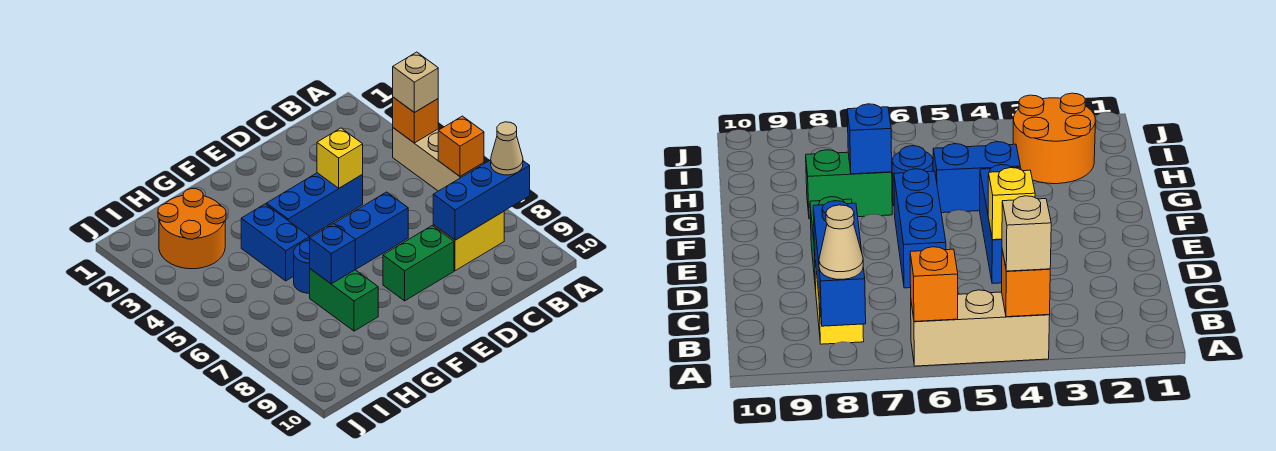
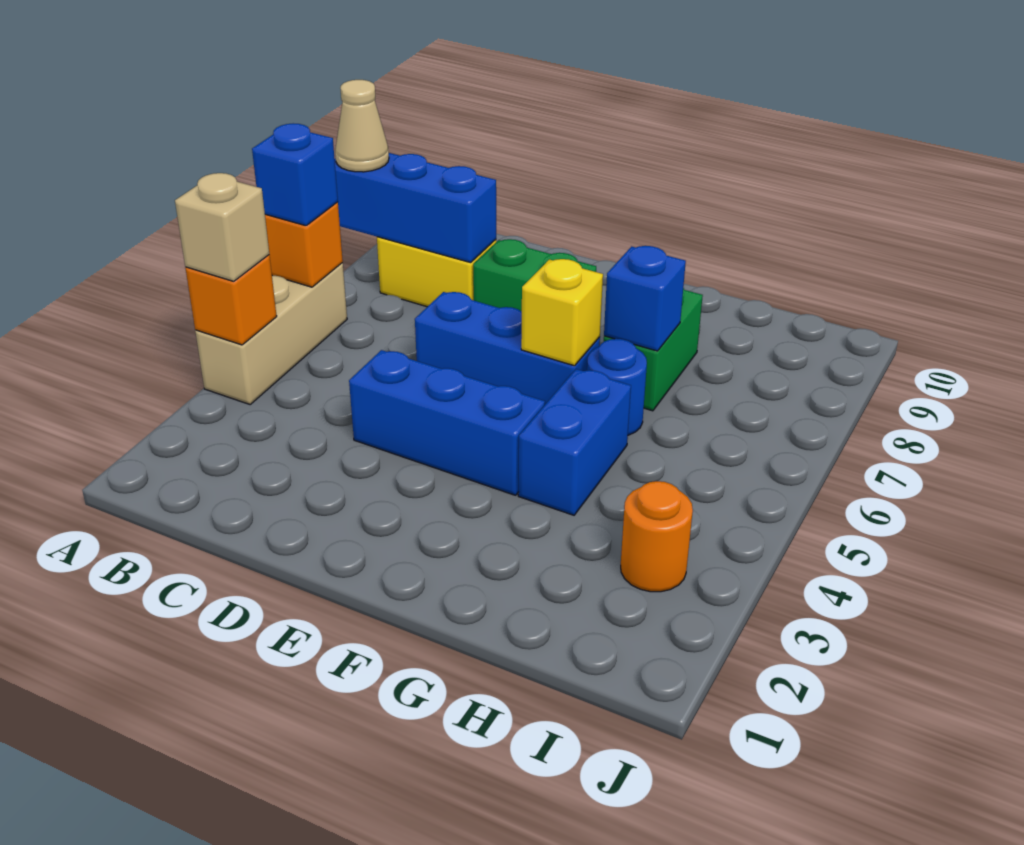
none -> blue brick A6 level 3
yellow brick D4 level 2 -> yellow brick F6 level 2
orange round brick H2:I3 level 1 -> orange round brick I3 level 1

